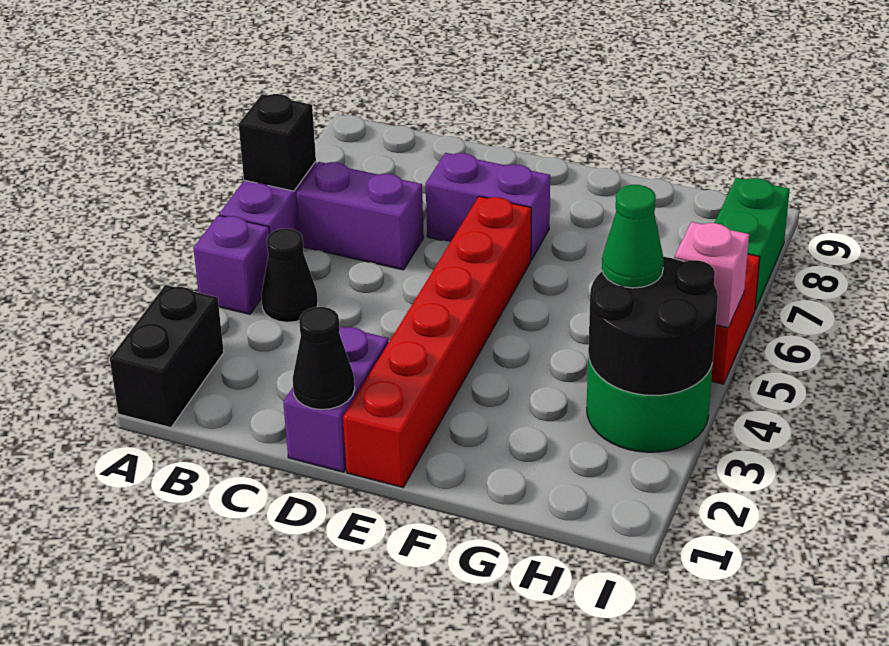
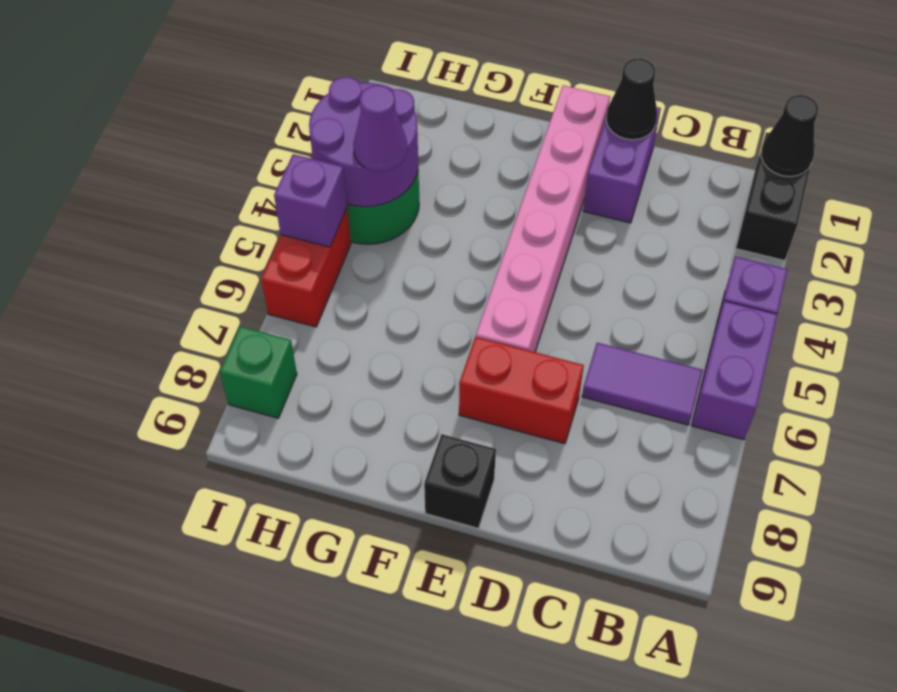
black brick A6 level 2 -> black brick E9 level 1
black cone B4 level 1 -> black cone A1 level 2
purple brick B6:C6 level 1 -> purple tile B6:C6 level 1
purple brick D7:E7 level 1 -> red brick D7:E7 level 1
red brick E1:E6 level 1 -> pink brick E1:E6 level 1
black round brick H3:I4 level 2 -> purple round brick H3:I4 level 2
green cone H4 level 3 -> purple cone H4 level 3
pink brick I5 level 2 -> purple brick I5 level 2
green brick I7:I8 level 1 -> green brick I8 level 1

